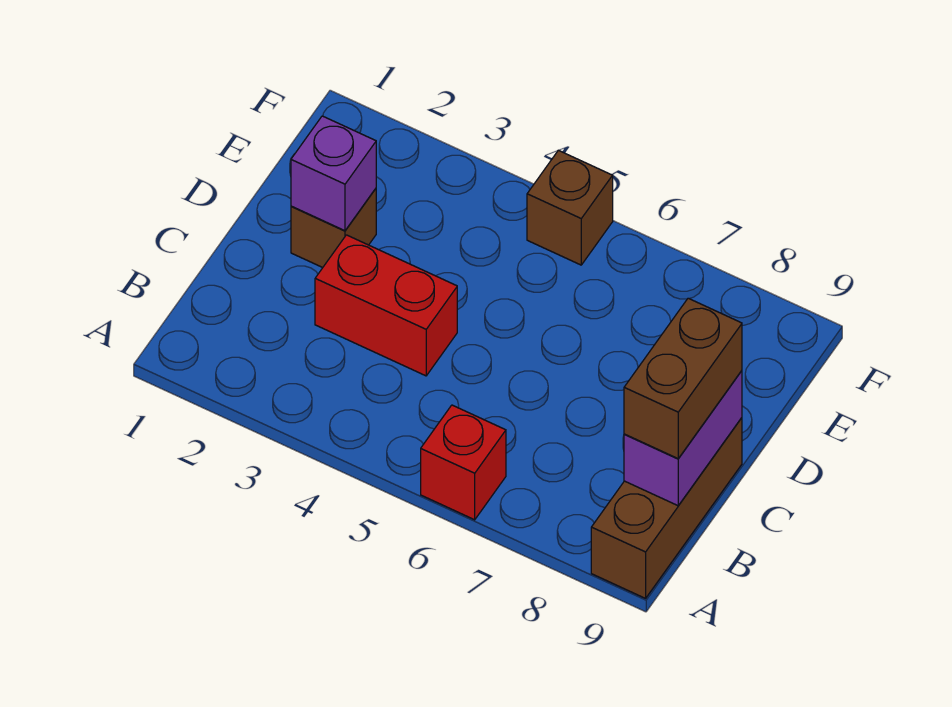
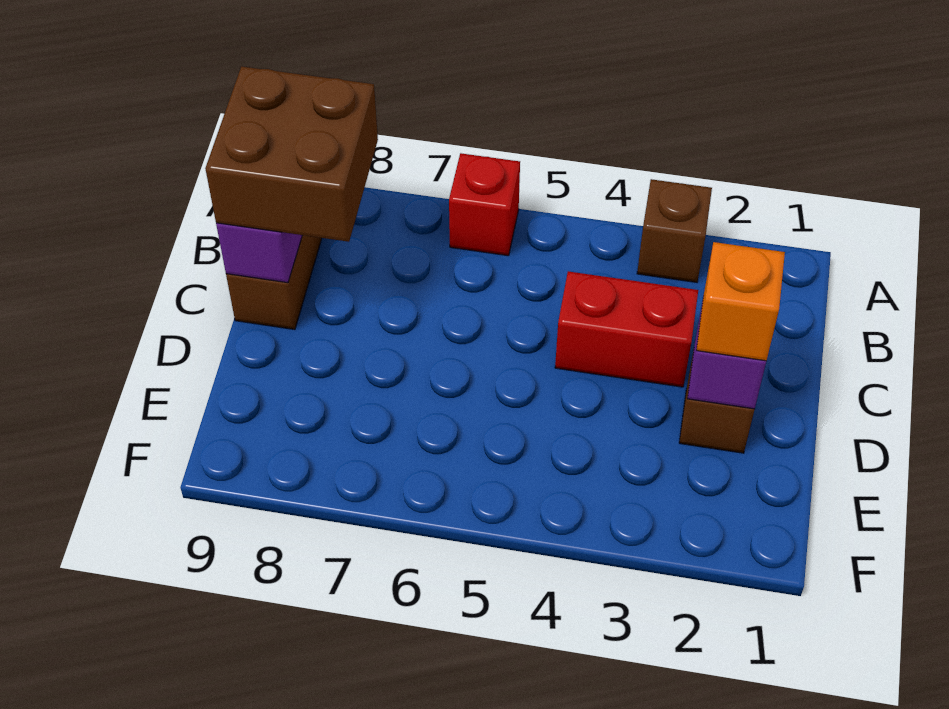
brown brick B9:C9 level 3 -> brown brick B8:C9 level 3
none -> orange brick D2 level 3
brown brick F5 level 1 -> brown brick A3 level 1

